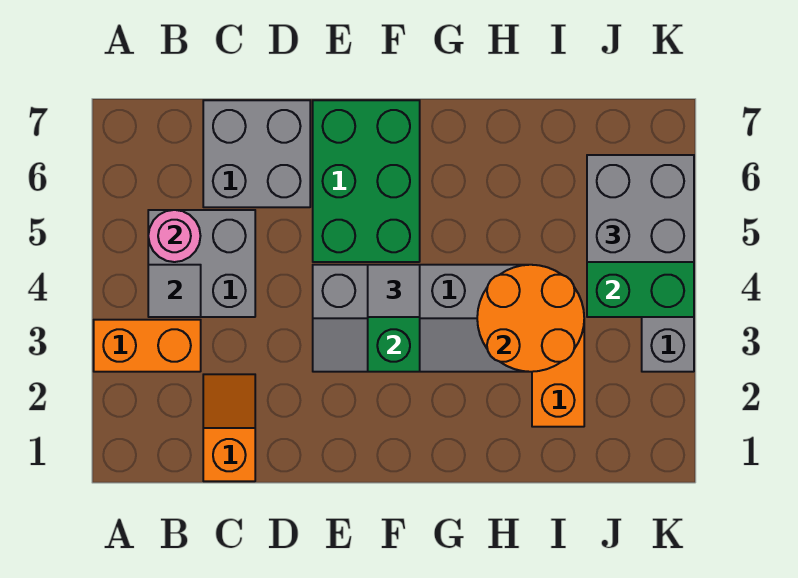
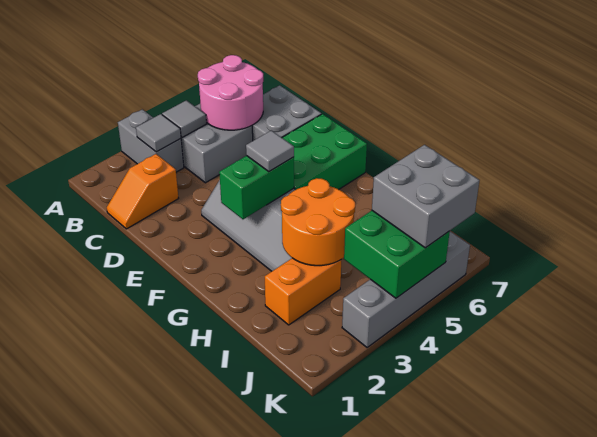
orange brick A3:B3 level 1 -> grey brick A3:B3 level 1
none -> grey tile B3 level 2
pink round brick B5 level 2 -> pink round brick B5:C6 level 2
orange slope C1:C2 level 1 top 1 -> orange slope C1:C2 level 1 top 2

